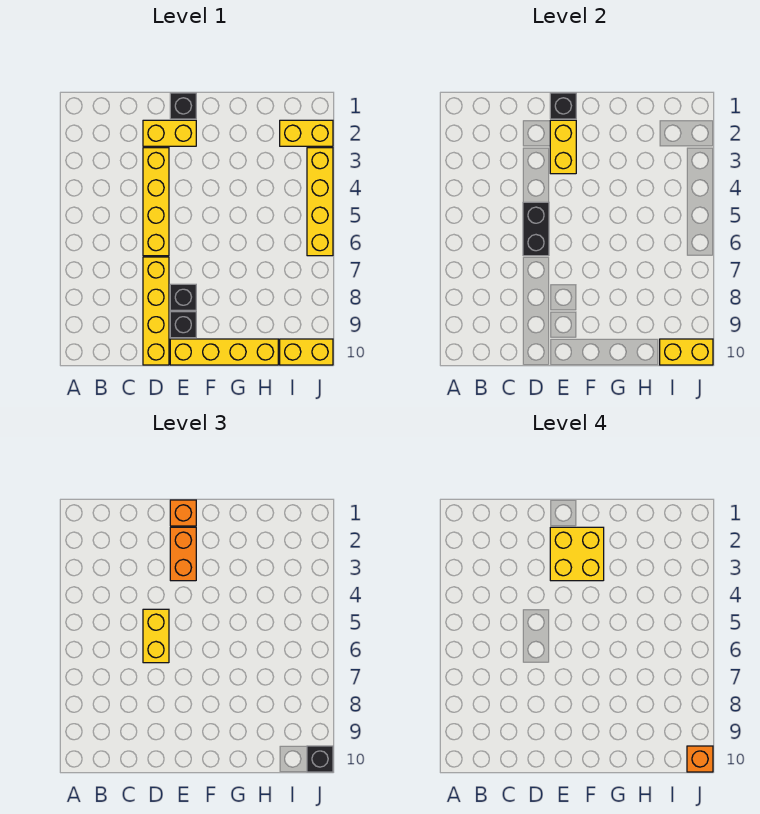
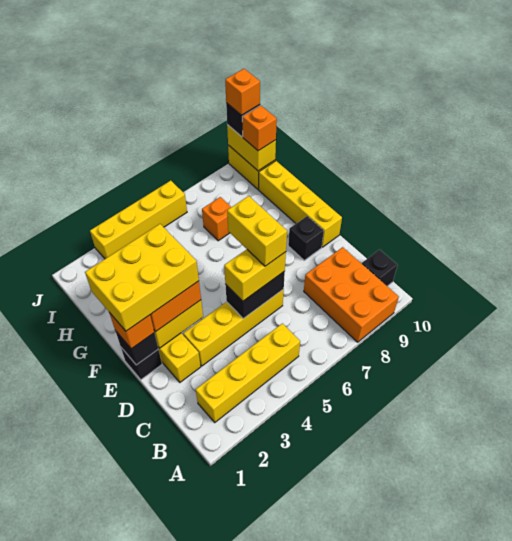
none -> orange brick A8:C9 level 1
yellow brick D7:D10 level 1 -> yellow brick B2:B5 level 1
yellow brick E2:F3 level 4 -> yellow brick E1:F3 level 4
black brick E8 level 1 -> black brick B10 level 1
none -> orange brick H7 level 1
yellow brick I2:J2 level 1 -> yellow brick D6:E6 level 4
none -> orange brick I10 level 3

